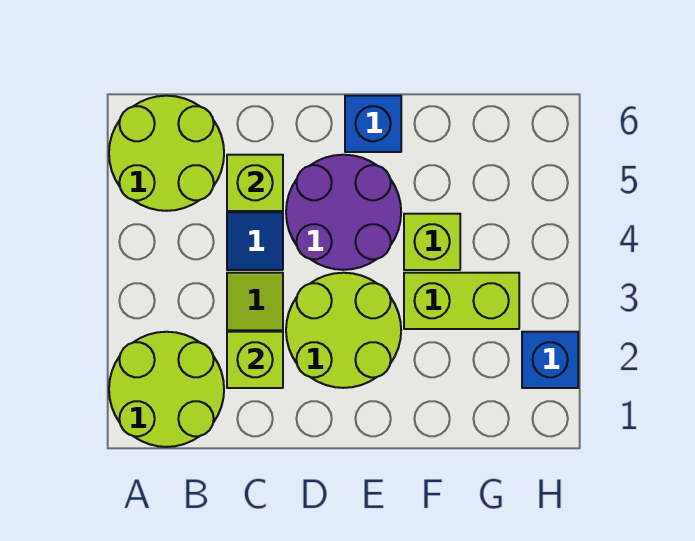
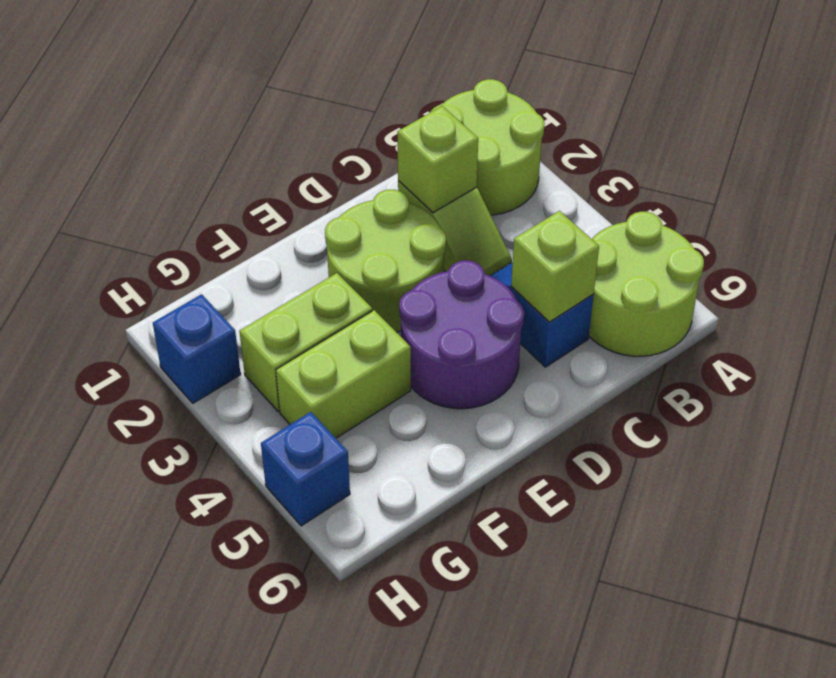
blue brick E6 level 1 -> blue brick H5 level 1
lime brick F4 level 1 -> lime brick F4:G4 level 1

